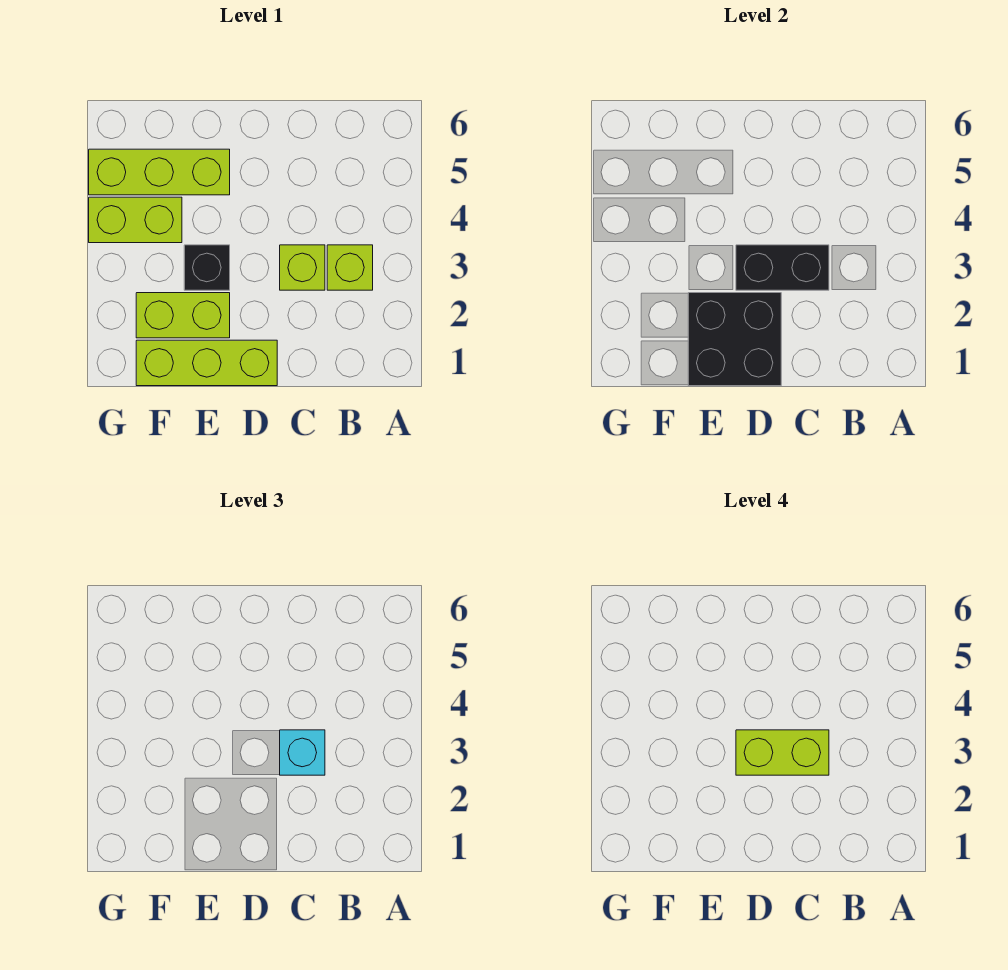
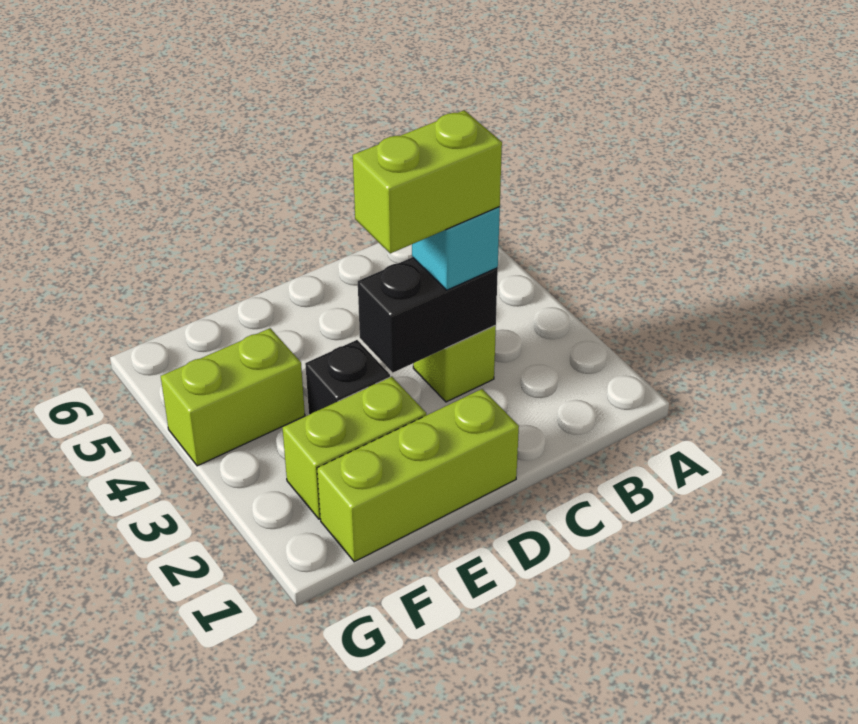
lime brick B3 level 1 -> none
black brick D1:E2 level 2 -> none
lime brick E5:G5 level 1 -> none

